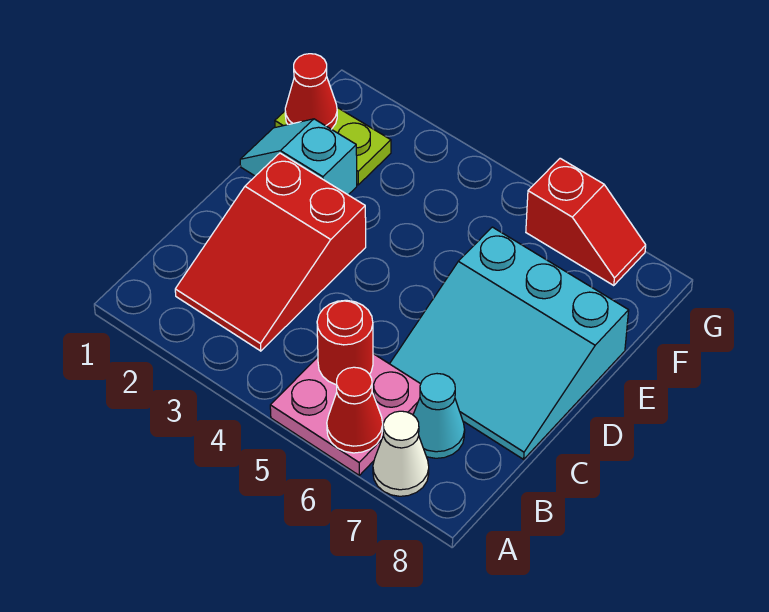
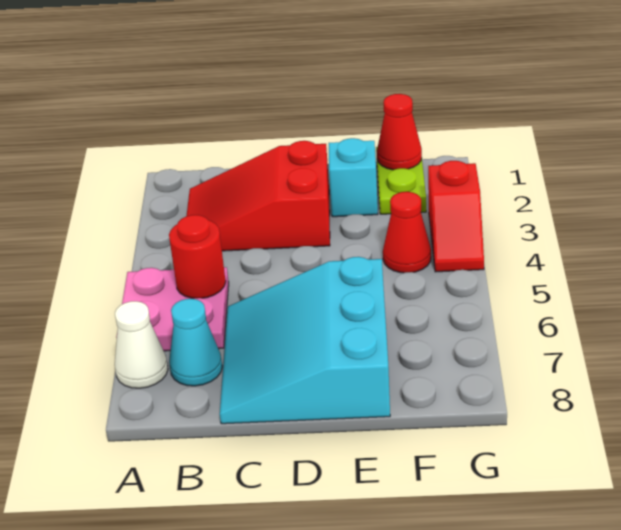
red cone A6 level 2 -> red cone F4 level 1
red slope G6:G7 level 1 top 6 -> red slope G3:G4 level 1 top 3

